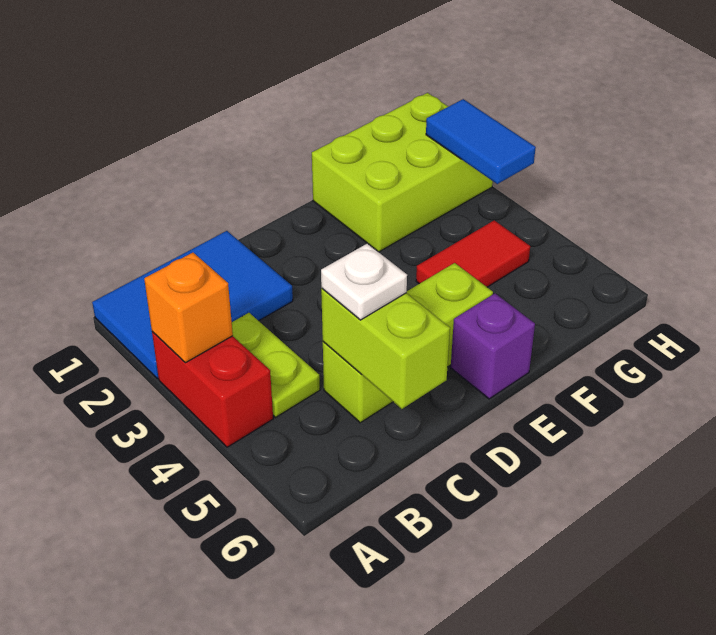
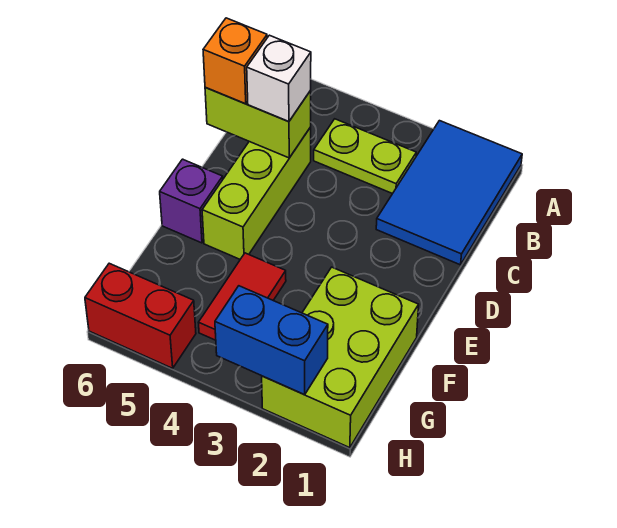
red brick A3:A4 level 1 -> red brick H5:H6 level 1
orange brick A3 level 2 -> orange brick C6 level 3
white plate C5 level 3 -> white brick C5 level 3
blue tile H2:H3 level 2 -> blue brick H2:H3 level 2

